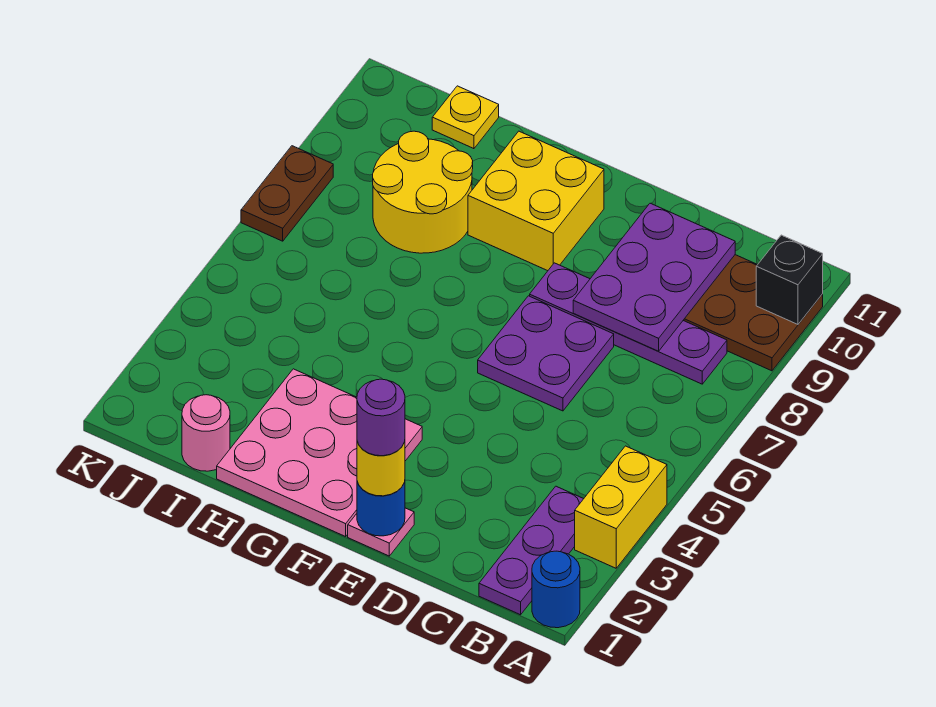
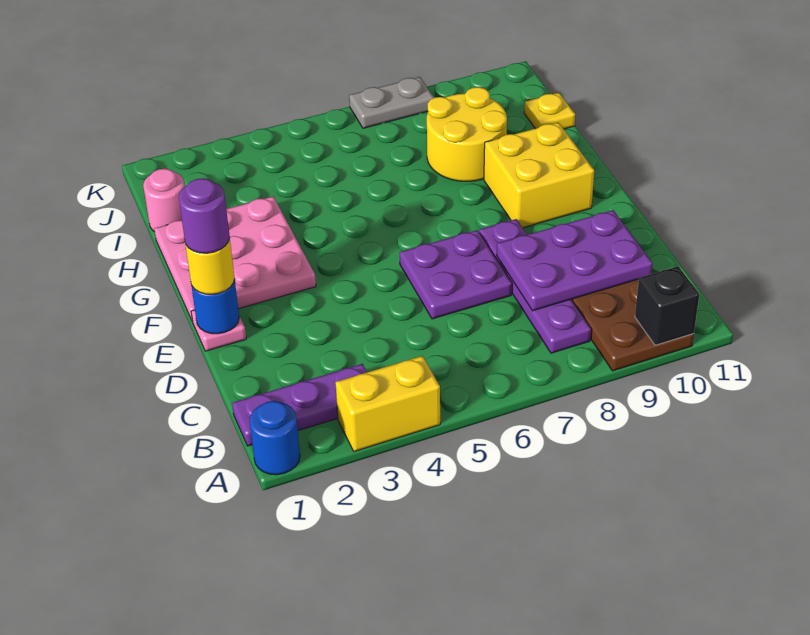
brown plate K7:K8 level 1 -> grey plate K7:K8 level 1

